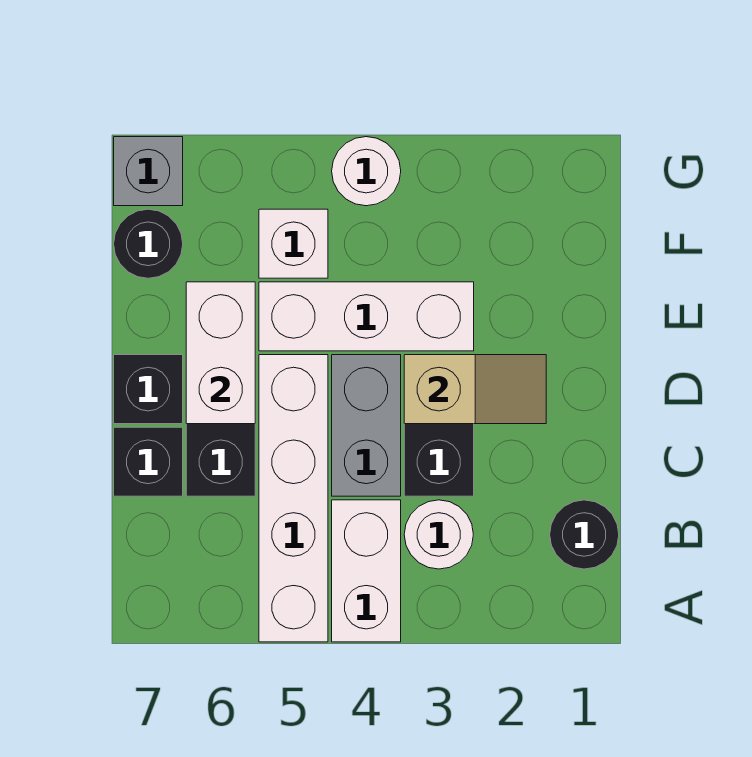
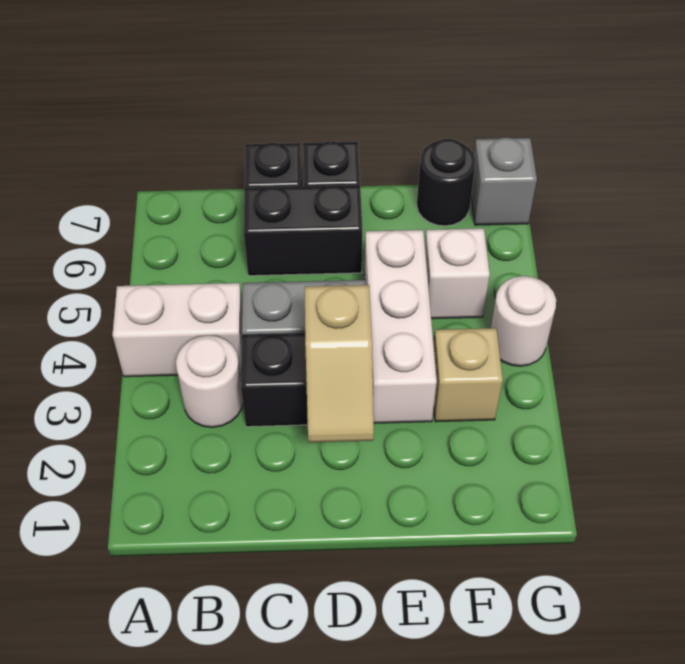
white brick A5:D5 level 1 -> none
black round brick B1 level 1 -> none
white brick D6:E6 level 2 -> none
none -> tan brick F3 level 1

